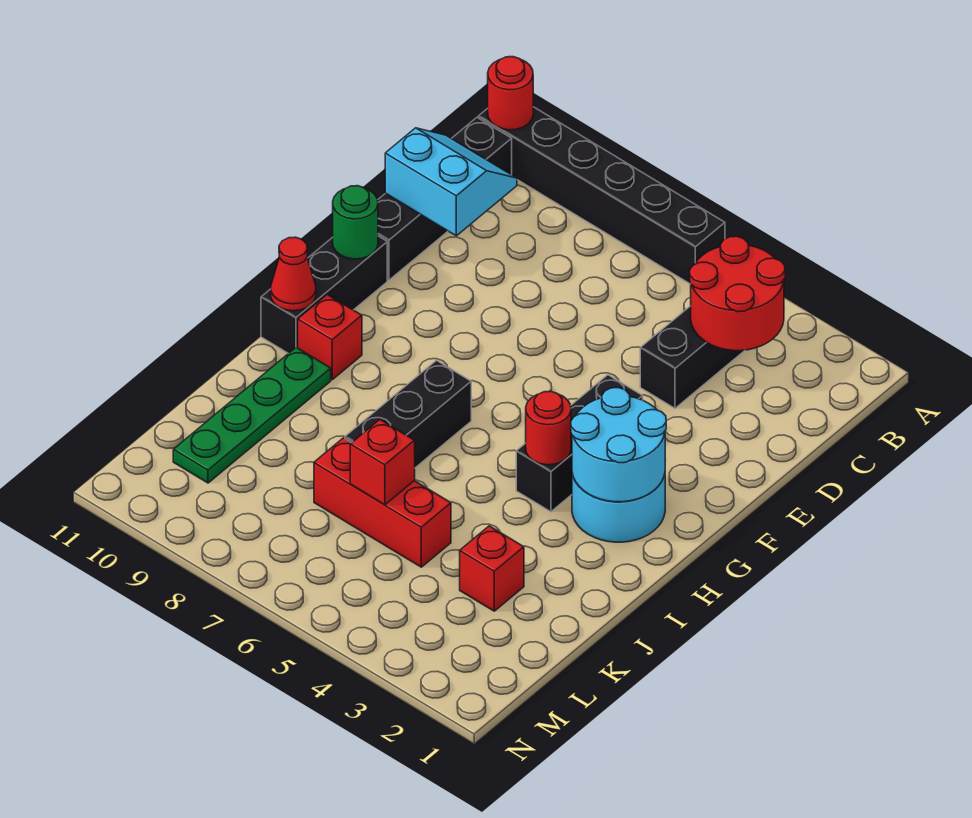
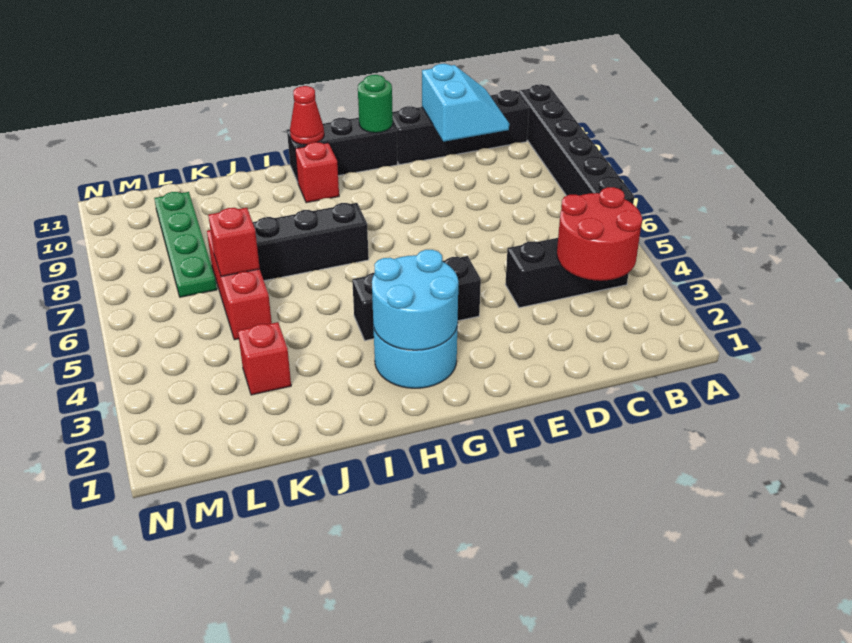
red round brick A11 level 2 -> none
red round brick H4 level 2 -> none
green plate I10:L10 level 1 -> green plate L7:L10 level 1

